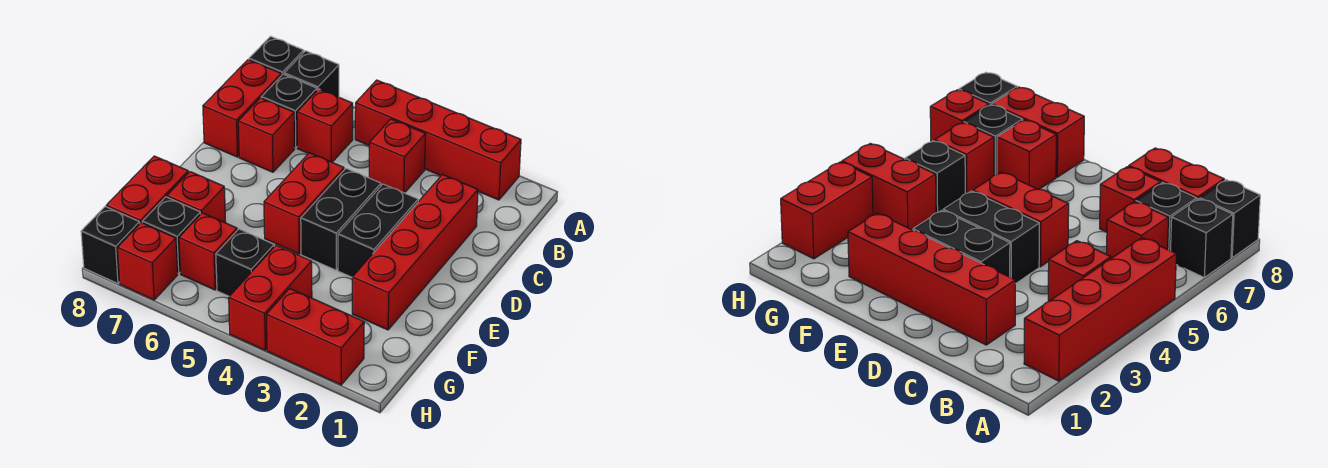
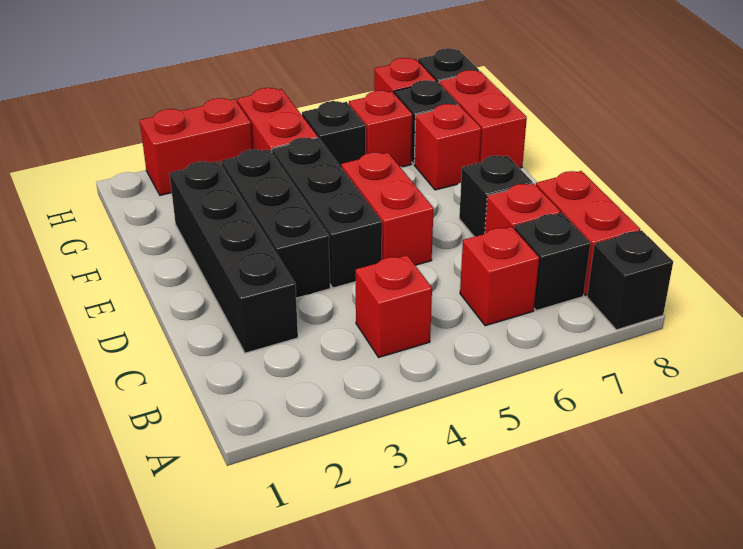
red brick A2:A5 level 1 -> none
black brick A7 level 1 -> black brick D7 level 1
red brick C2:F2 level 1 -> black brick C2:F2 level 1
black brick D3:E3 level 1 -> black brick D3:F3 level 1
black brick D4:E4 level 1 -> black brick D4:F4 level 1

